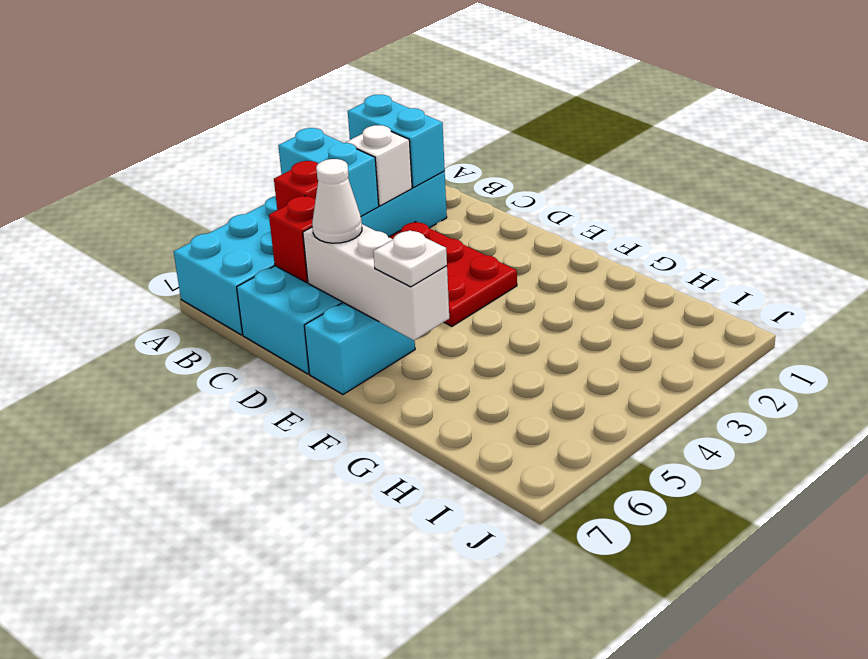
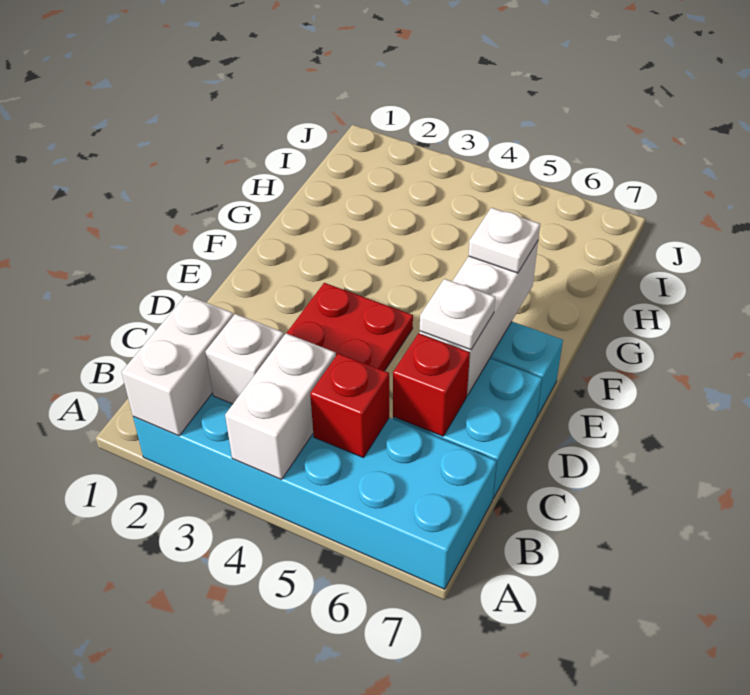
cyan brick A2:B2 level 2 -> white brick A2:B2 level 2
cyan brick A4:B4 level 2 -> white brick A4:B4 level 2
white cone D6 level 3 -> white plate D6 level 3

